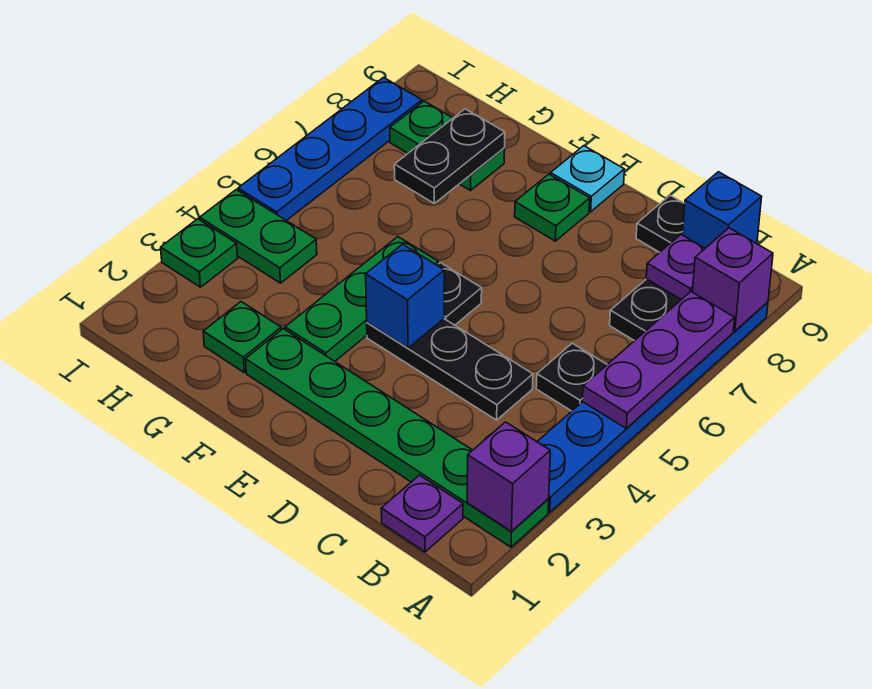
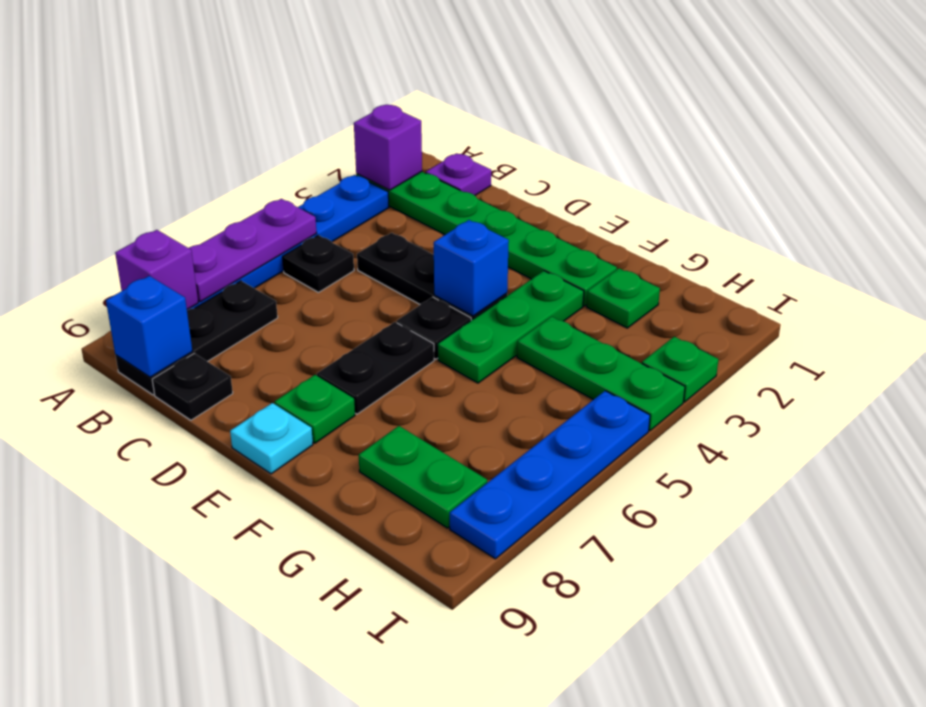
purple plate B8 level 2 -> none
black plate G7:G8 level 2 -> black plate E6:E7 level 1
green plate H4:I4 level 1 -> green plate G4:I4 level 1

